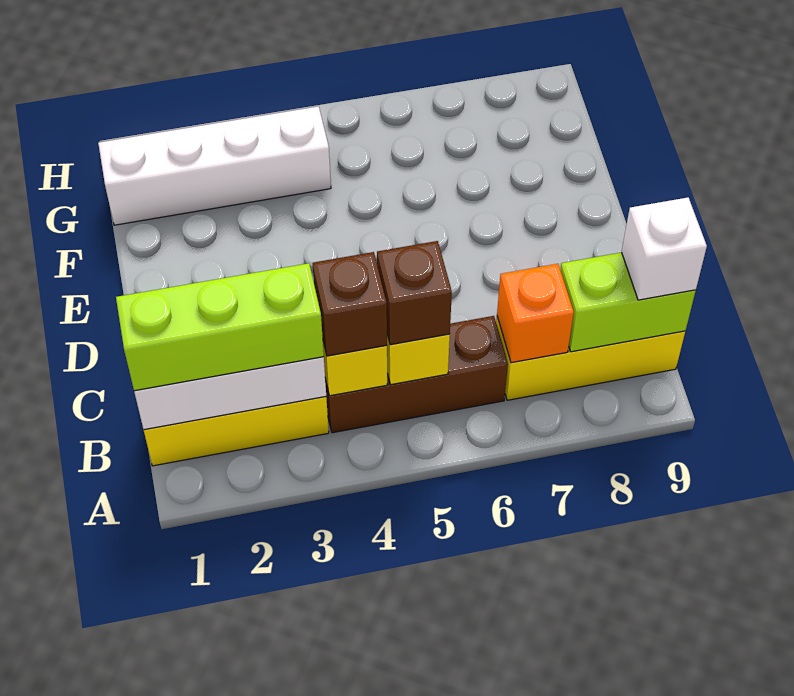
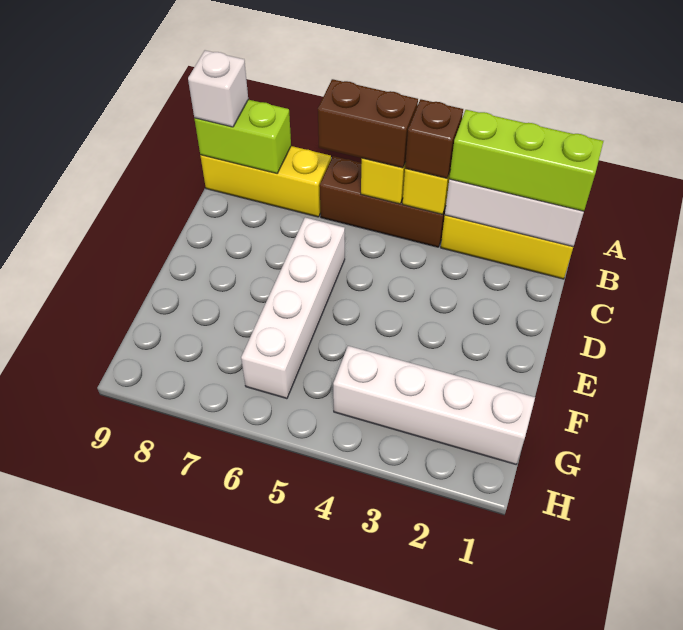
brown brick B5 level 3 -> brown brick B5:B6 level 3
orange brick B7 level 2 -> none
none -> white brick D6:G6 level 1

